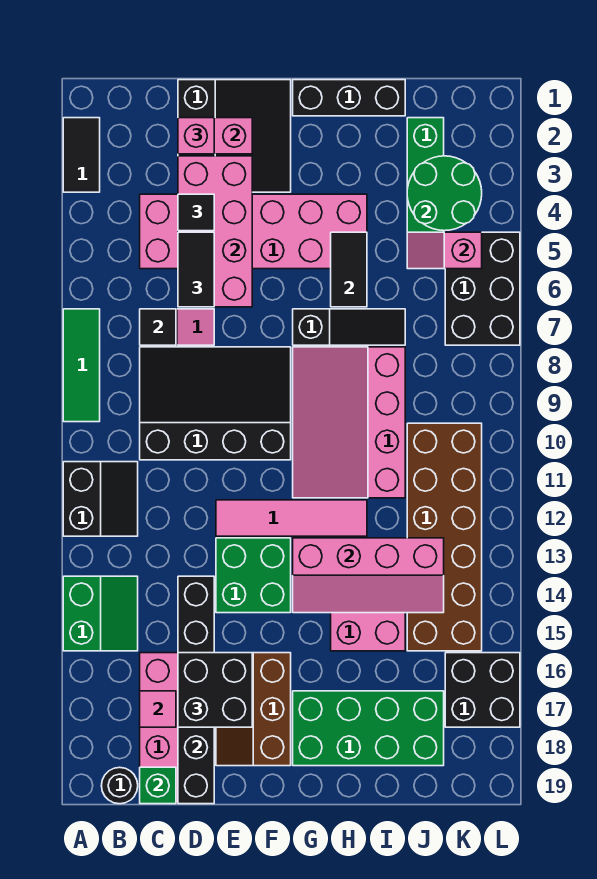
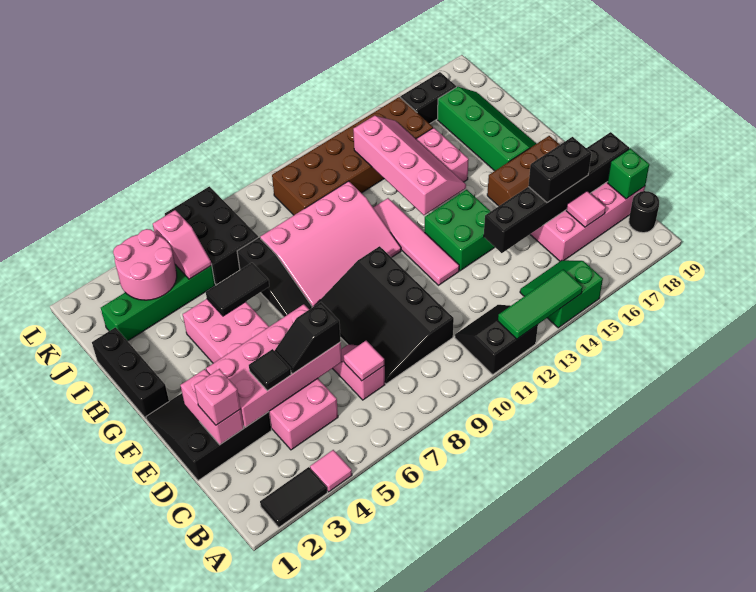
none -> pink tile A4 level 1
green tile A7:A9 level 1 -> green tile A12:A14 level 2
black tile C7 level 2 -> pink tile C7 level 2
black tile D5:D6 level 3 -> black slope D5:D6 level 3 top 6
black brick D16:E17 level 3 -> black brick D16:D17 level 3
black slope G7:I7 level 1 top G -> black slope G7:I7 level 1 top I
green brick G17:J18 level 1 -> green slope G17:J18 level 1 top 17
green round brick J3:K4 level 2 -> pink round brick J3:K4 level 2
black brick K5:L7 level 1 -> black brick J6:L7 level 1
black brick K16:L17 level 1 -> black brick K16:K17 level 1

